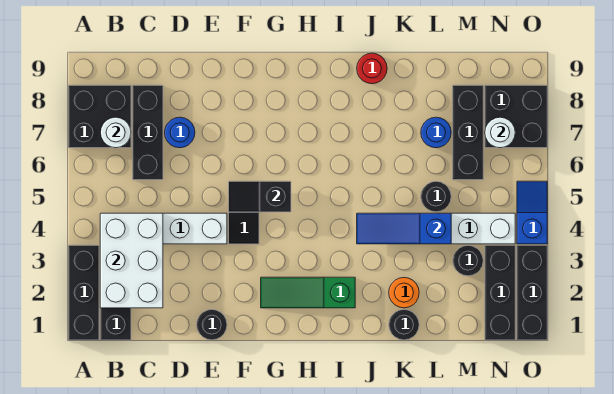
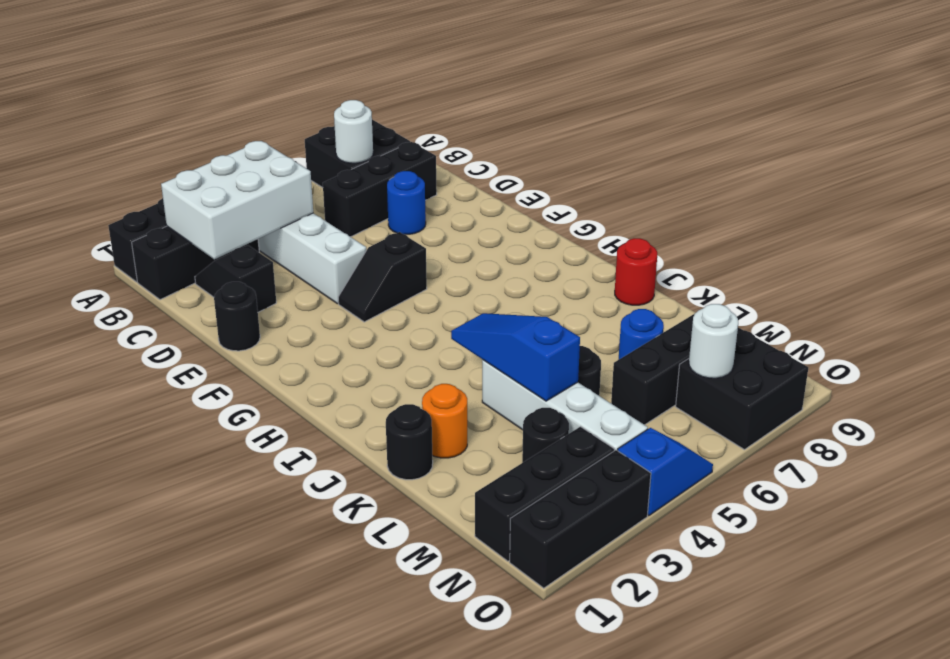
black slope F5:G5 level 2 top G -> black slope C2:D2 level 1 top D
green slope G2:I2 level 1 top I -> none

